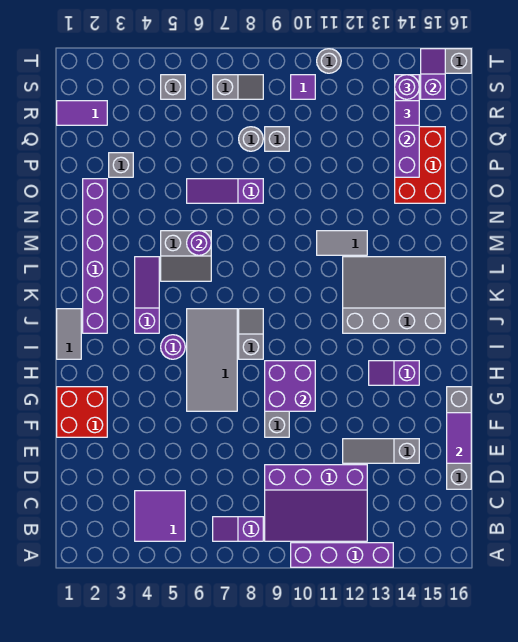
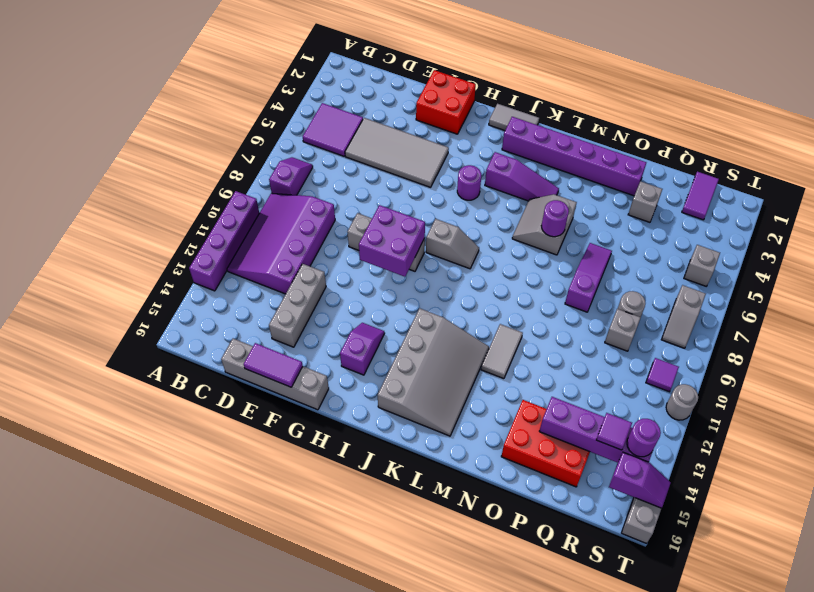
grey slope E12:E14 level 1 top 14 -> grey brick E12:E14 level 1
grey tile G6:J7 level 1 -> grey tile D4:G5 level 1

